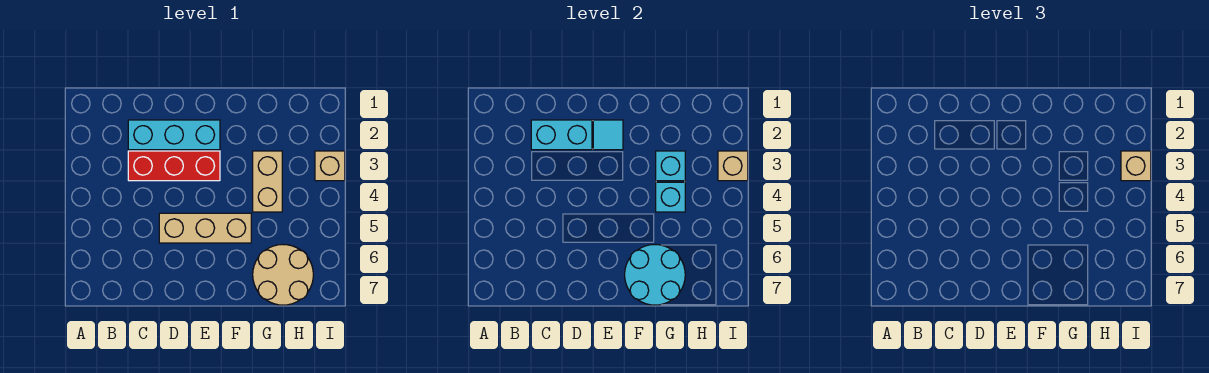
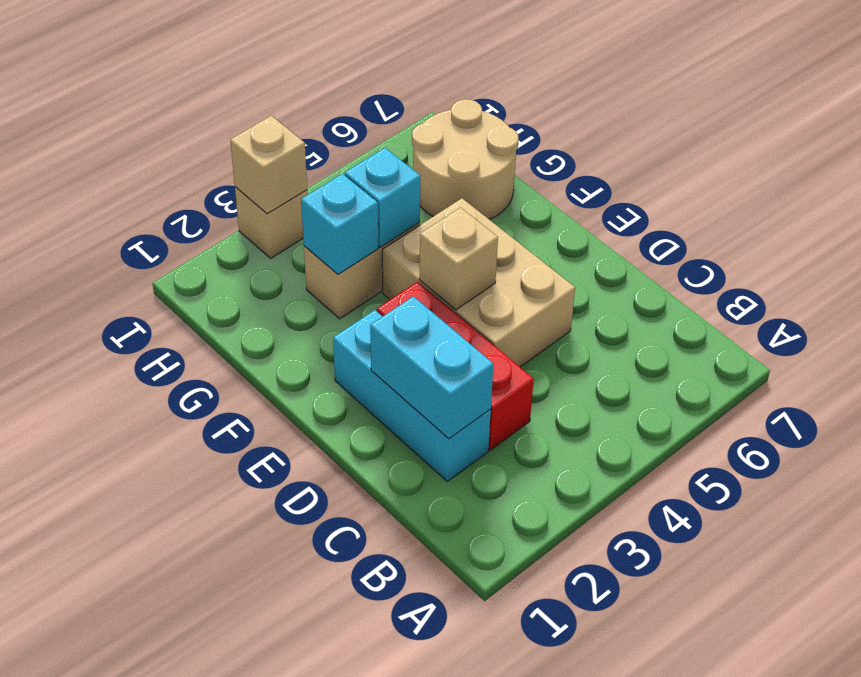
tan brick D5:F5 level 1 -> tan brick D4:F5 level 1
cyan tile E2 level 2 -> none
cyan round brick F6:G7 level 2 -> none
tan brick I3 level 3 -> tan brick E4 level 2

